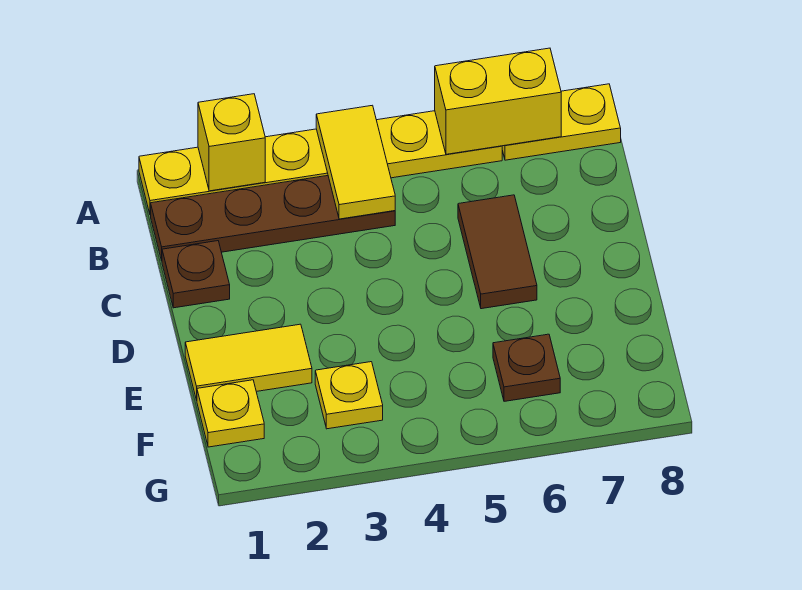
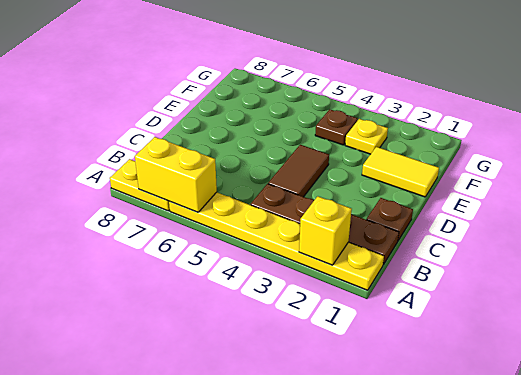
yellow tile A4:B4 level 2 -> none
brown tile C6:D6 level 1 -> brown tile C4:D4 level 1
yellow plate F1 level 1 -> none
brown plate F6 level 1 -> brown plate F4 level 1

